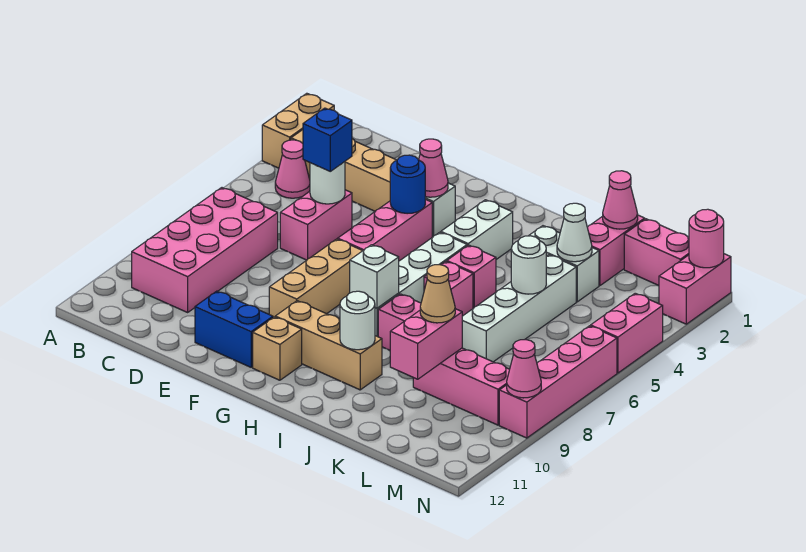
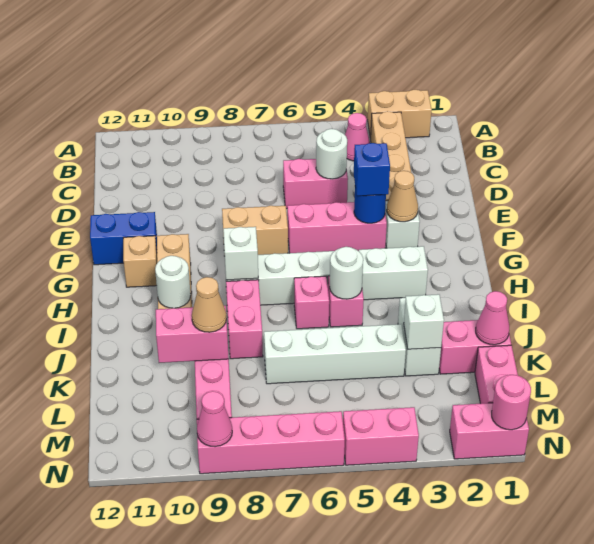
pink brick B7:C10 level 1 -> none
blue brick D5 level 3 -> blue brick F4 level 3
blue brick E11:F11 level 1 -> blue brick F11:F12 level 1
pink cone F3 level 2 -> tan cone F3 level 2
tan brick F7:F9 level 1 -> tan brick F7:F8 level 1
white cone K3 level 2 -> white brick K3 level 2
white round brick K5 level 2 -> white round brick I5 level 2

